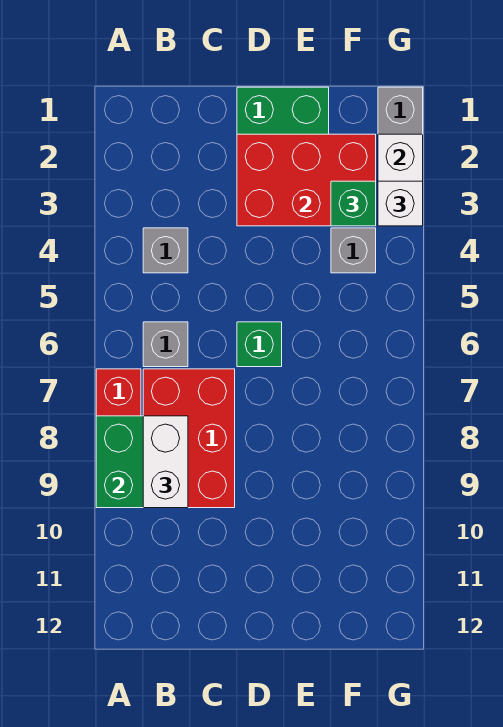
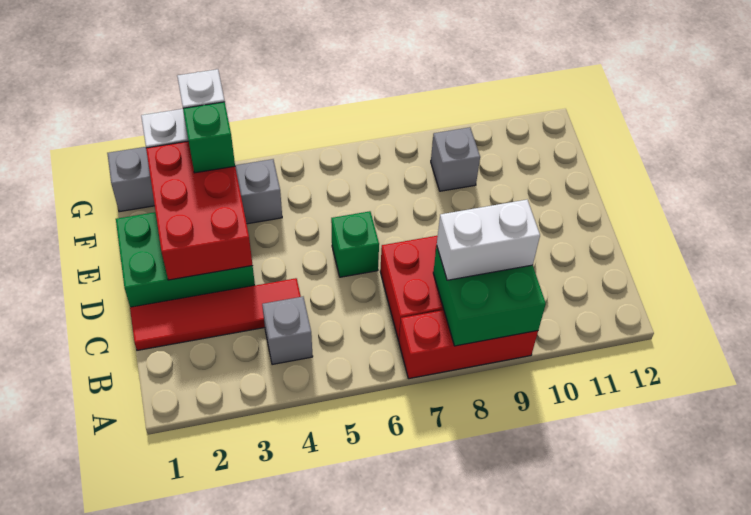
grey brick B6 level 1 -> grey brick F9 level 1
none -> red tile C1:C4 level 1

